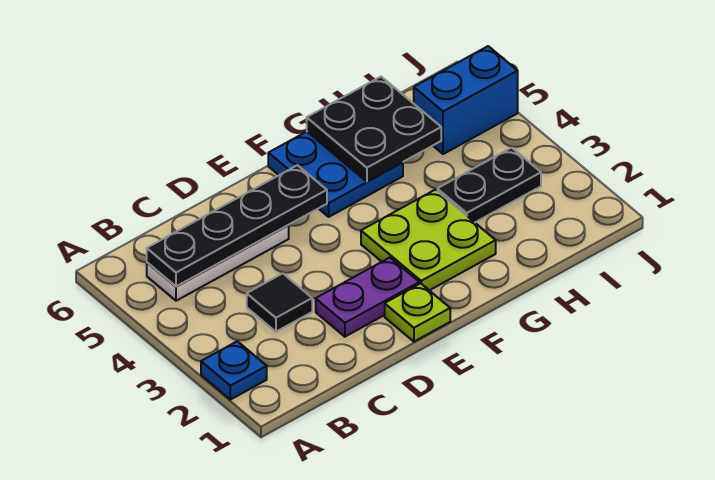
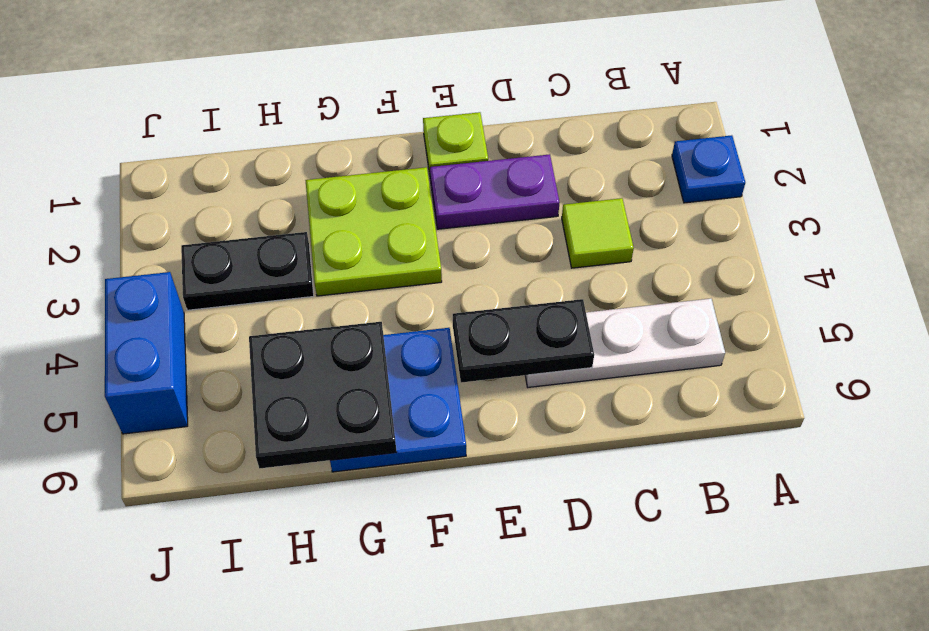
black plate B5:E5 level 2 -> black plate D5:E5 level 2
black tile C3 level 1 -> lime tile C3 level 1
blue brick I5:J5 level 1 -> blue brick J4:J5 level 1

